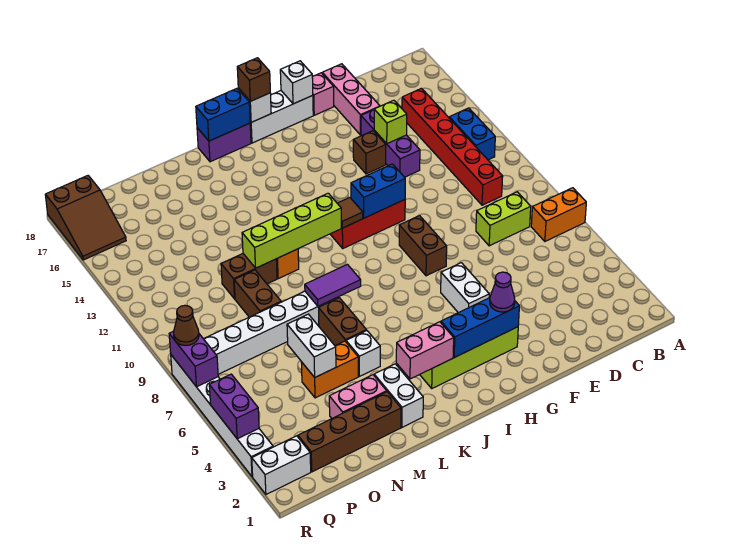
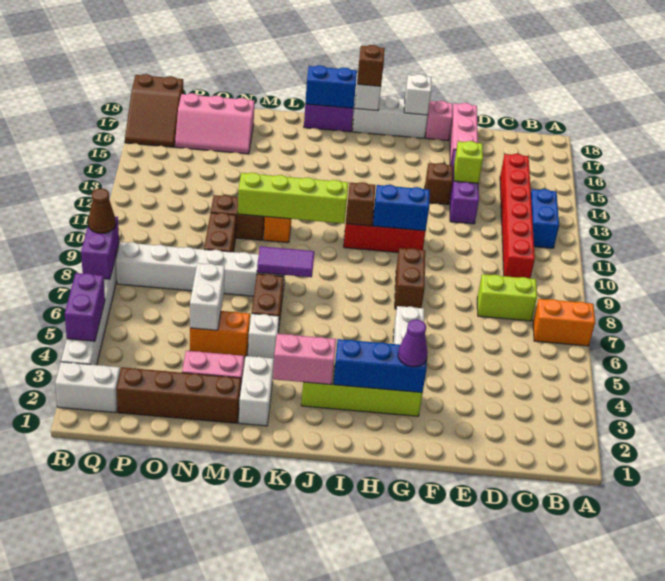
brown tile I11 level 2 -> brown brick I11 level 2
none -> pink slope N16:P17 level 1 top 17

